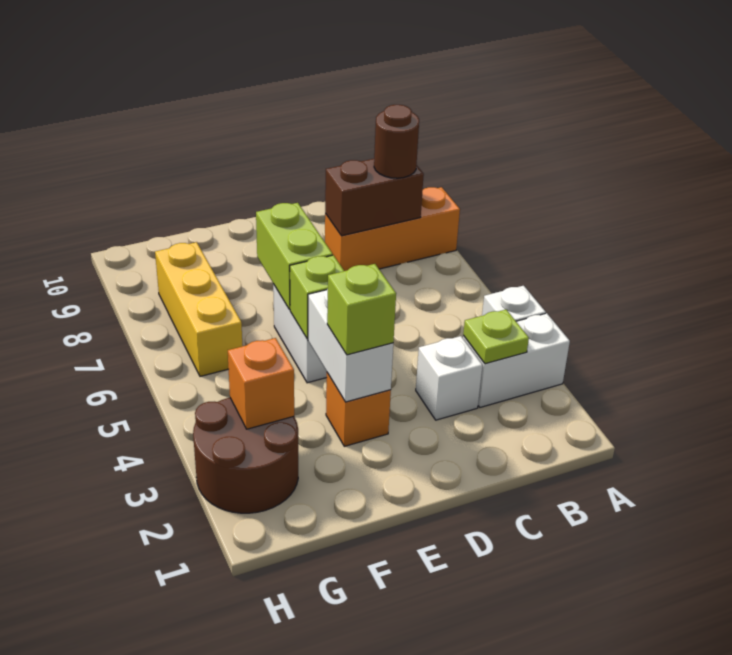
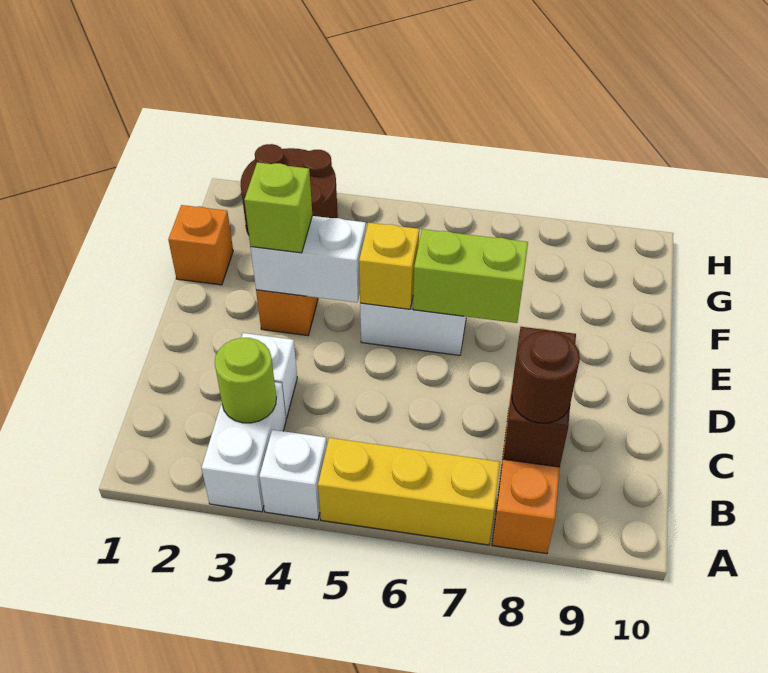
lime plate B3 level 2 -> lime round brick B3 level 2
lime brick E5 level 2 -> yellow brick E5 level 2
orange brick G3 level 2 -> orange brick F1 level 1
yellow brick G6:G8 level 1 -> yellow brick A5:A7 level 1

